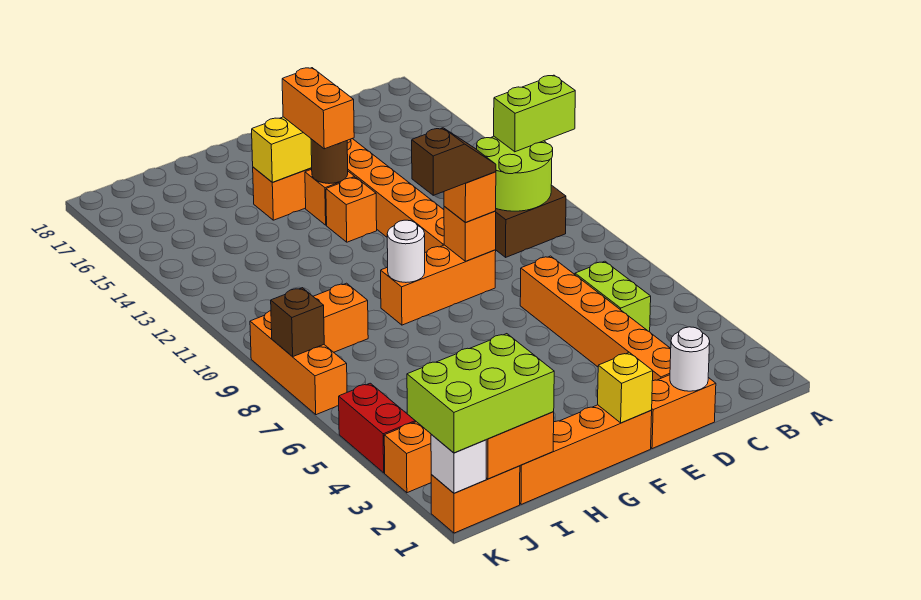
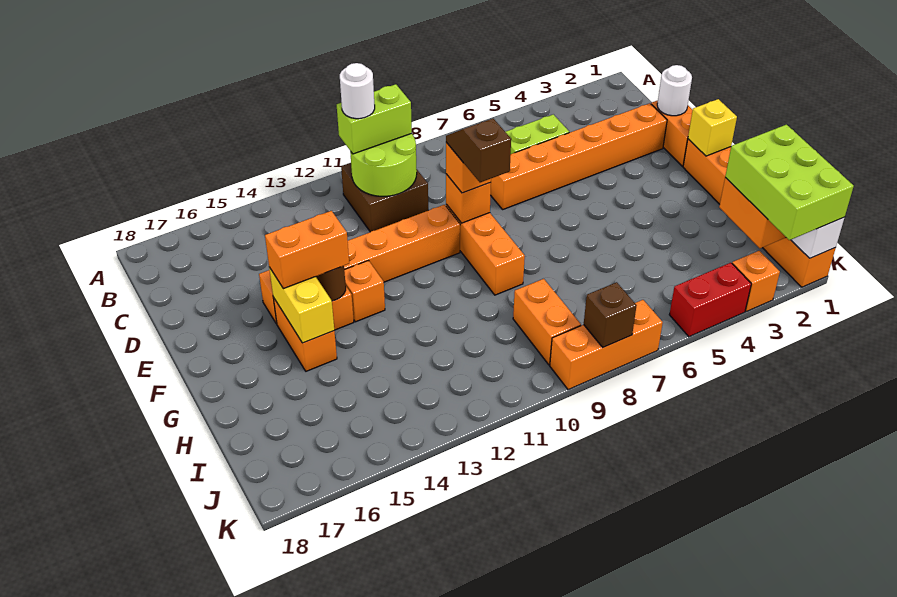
lime brick A11:B11 level 3 -> lime brick B10:B11 level 3
white round brick G9 level 2 -> white round brick B11 level 4

